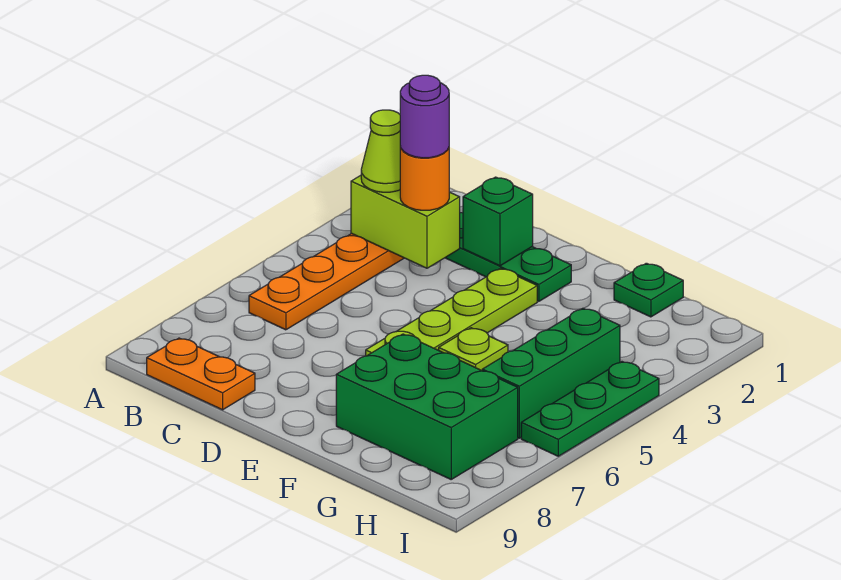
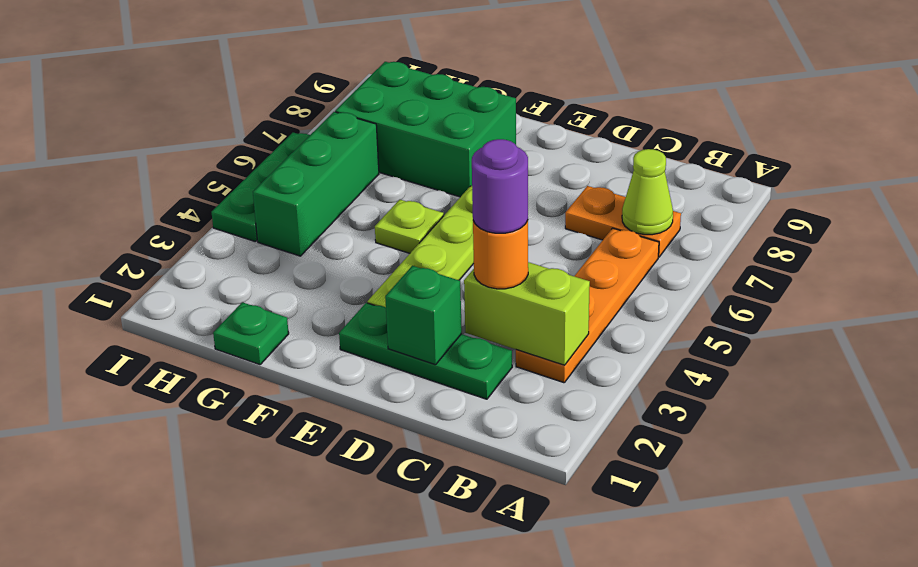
lime cone B3 level 3 -> lime cone B7 level 2
orange plate B9:C9 level 1 -> orange plate B7:C7 level 1

